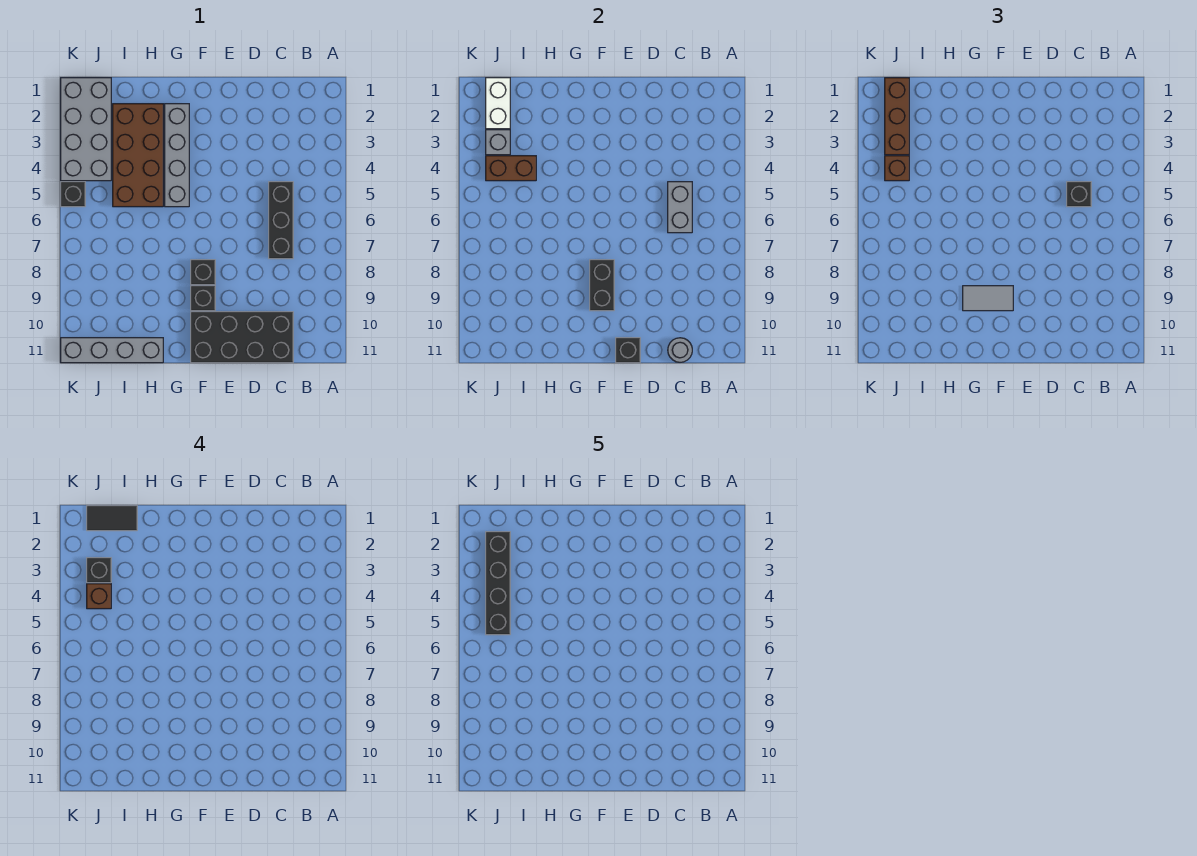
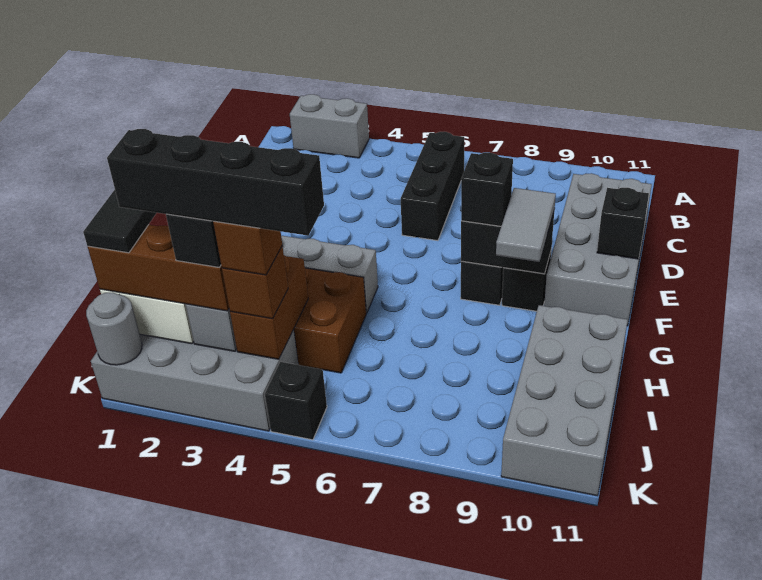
black brick C5:C7 level 1 -> black brick B6:D6 level 1
grey brick C5:C6 level 2 -> grey brick A2:A3 level 1
black brick C5 level 3 -> black brick F8 level 3
black brick C10:F11 level 1 -> grey brick C10:F11 level 1
grey round brick C11 level 2 -> grey round brick K1 level 2
grey brick H11:K11 level 1 -> grey brick H10:K11 level 1

